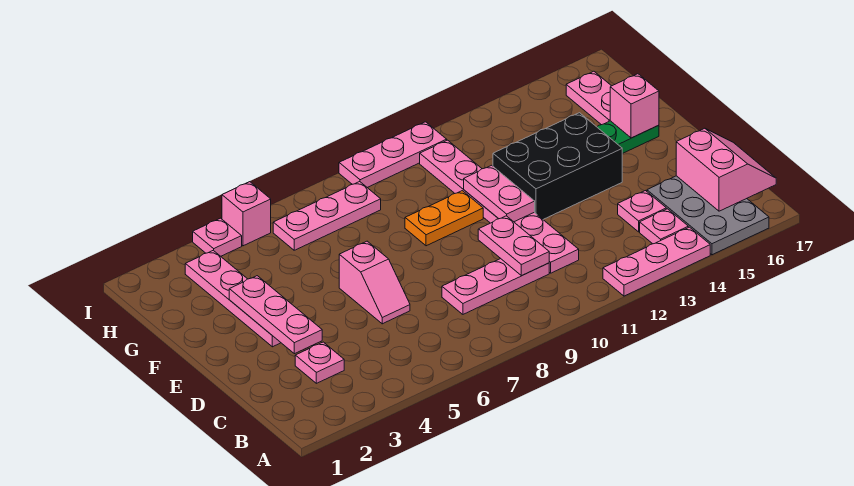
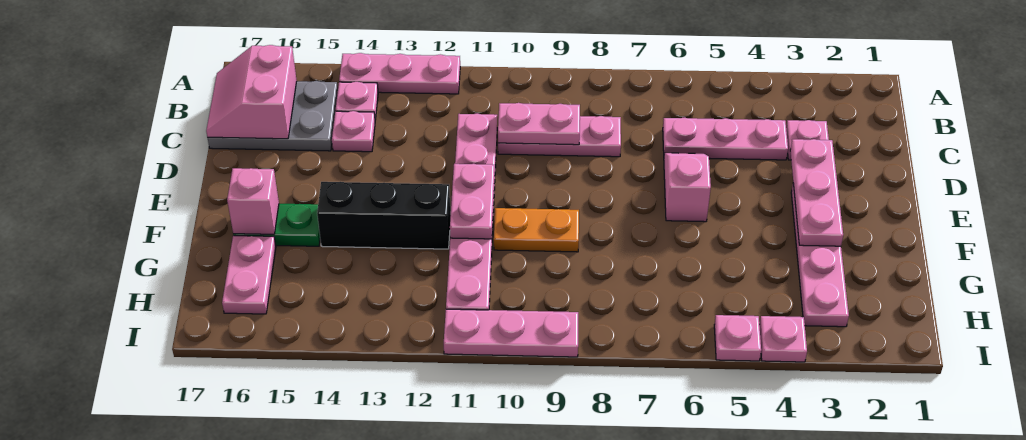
grey plate A15:C16 level 1 -> grey plate B15:C17 level 1
pink plate C10:D10 level 2 -> pink plate C9:C10 level 2
black brick E12:F14 level 1 -> black brick F12:F14 level 1
pink plate H6:H8 level 1 -> pink plate C4:C6 level 1
pink brick I5 level 1 -> pink plate I5 level 1

